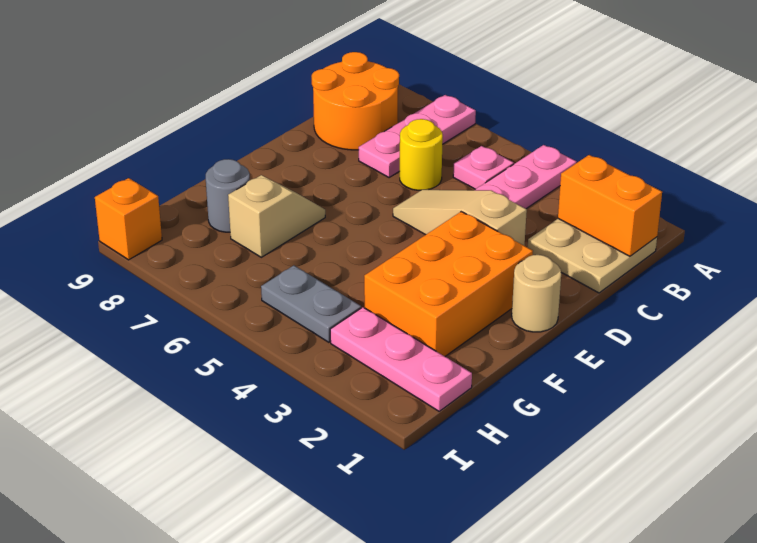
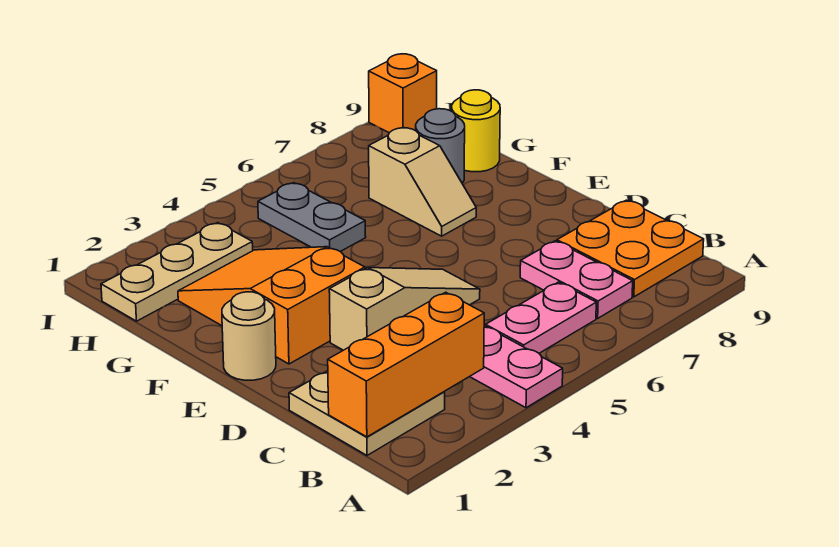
pink plate A7:C7 level 1 -> pink plate B7:C7 level 1
orange brick B1:B2 level 2 -> orange brick B1:B3 level 2
pink plate B5 level 1 -> pink plate B5:B6 level 1
orange round brick B8:C9 level 1 -> orange plate B8:C9 level 1
yellow round brick C6 level 1 -> yellow round brick G9 level 1
orange brick E2:G3 level 1 -> orange slope E2:G3 level 1 top E
pink plate H1:H3 level 1 -> tan plate H1:H3 level 1
grey plate H4:H5 level 1 -> grey plate G5:H5 level 1

